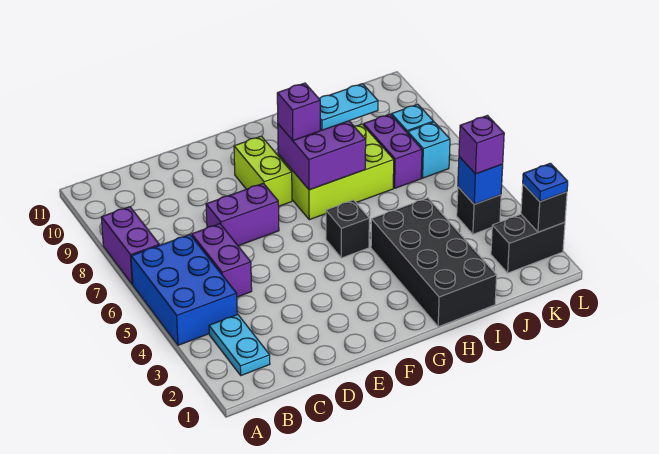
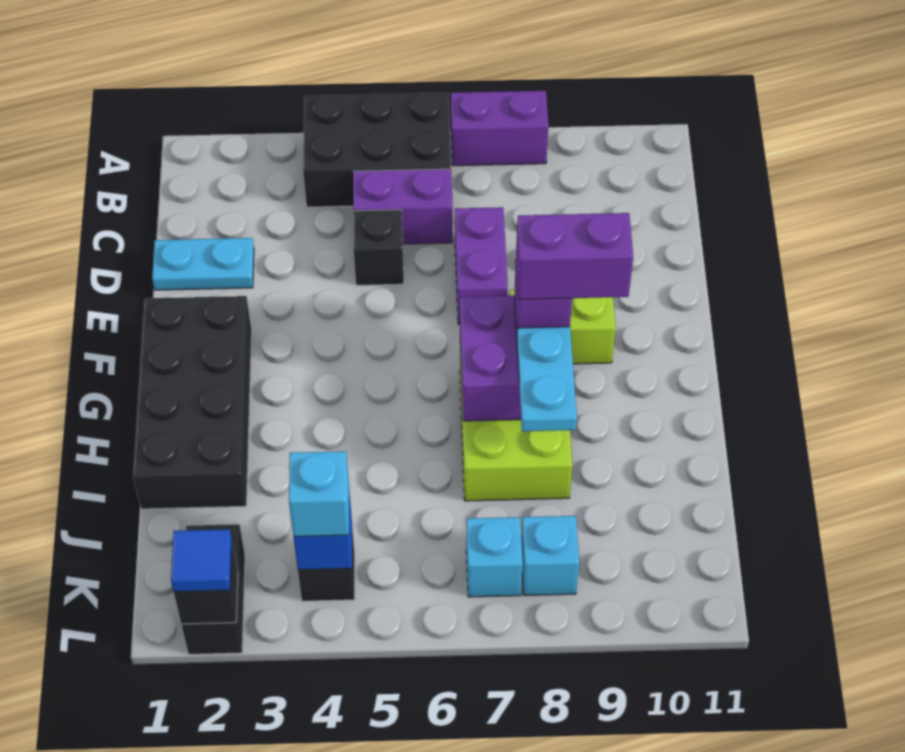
blue brick A4:B6 level 1 -> black brick A4:B6 level 1
cyan plate B2:B3 level 1 -> cyan plate D1:D2 level 1
black brick G5 level 1 -> black brick D5 level 1
black brick H1:I4 level 1 -> black brick F1:I2 level 1
purple brick J7:J8 level 1 -> purple brick G8:G9 level 4
purple brick K4 level 3 -> cyan brick K4 level 3
blue plate L2 level 3 -> blue tile L2 level 3

